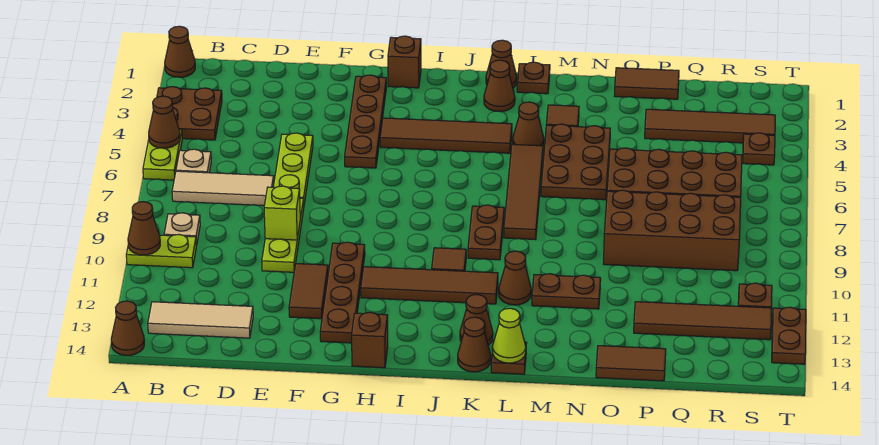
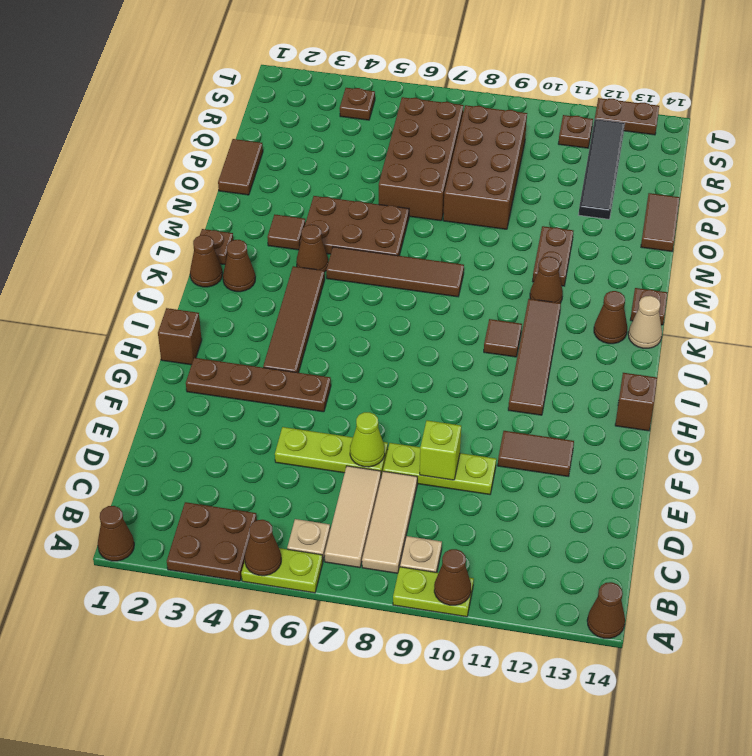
lime plate A10:B10 level 1 -> lime plate A9:A10 level 1
tan tile B13:D13 level 1 -> tan tile B8:D8 level 1
brown plate G10:G13 level 1 -> none
brown plate K8:K9 level 1 -> none
brown cone K14 level 1 -> tan cone K14 level 1
lime cone L14 level 2 -> lime cone E7 level 2
brown tile P3:S3 level 1 -> none
brown tile P12:S12 level 1 -> black tile P12:S12 level 1

